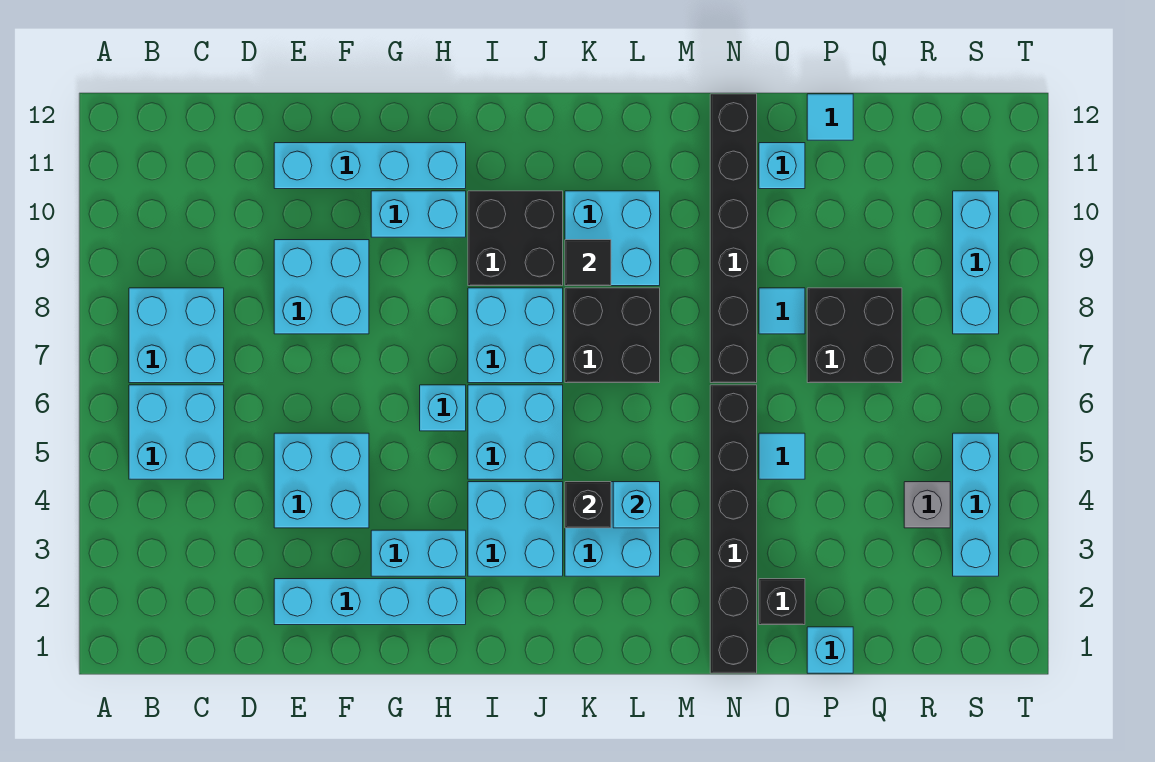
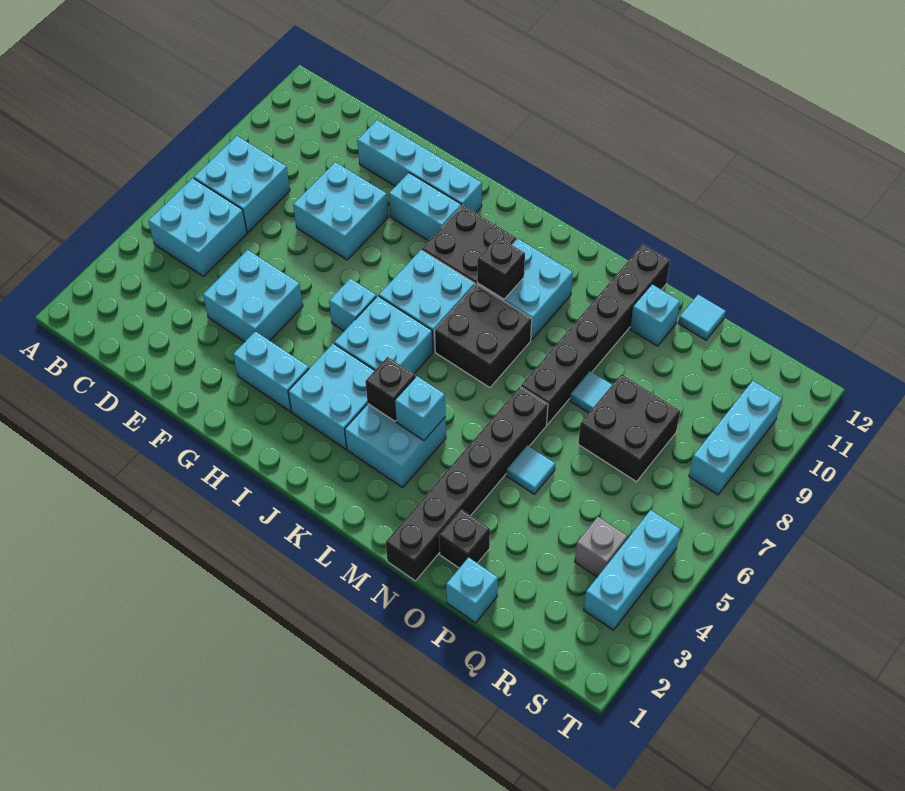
cyan brick E2:H2 level 1 -> none
black tile K9 level 2 -> black brick K9 level 2

